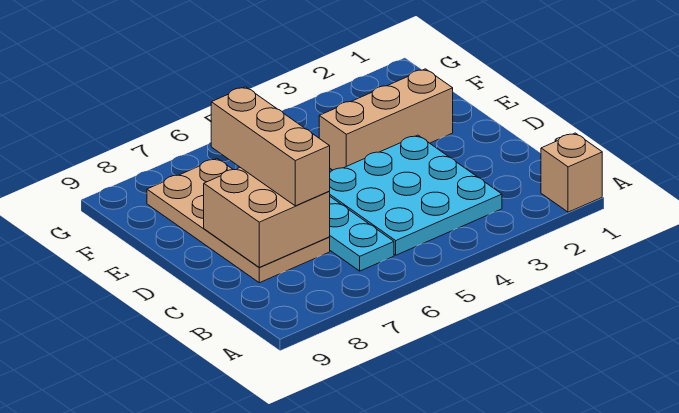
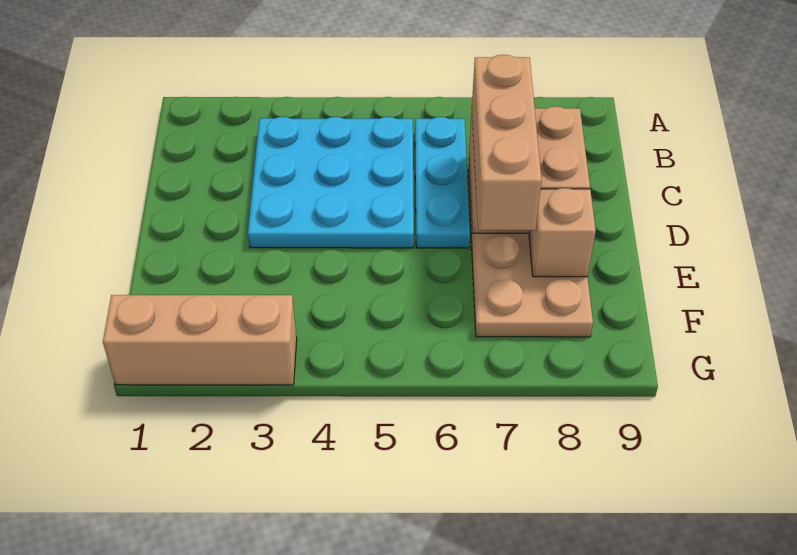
tan brick A1 level 1 -> tan brick E8 level 2
tan brick E2:E4 level 1 -> tan brick G1:G3 level 1

